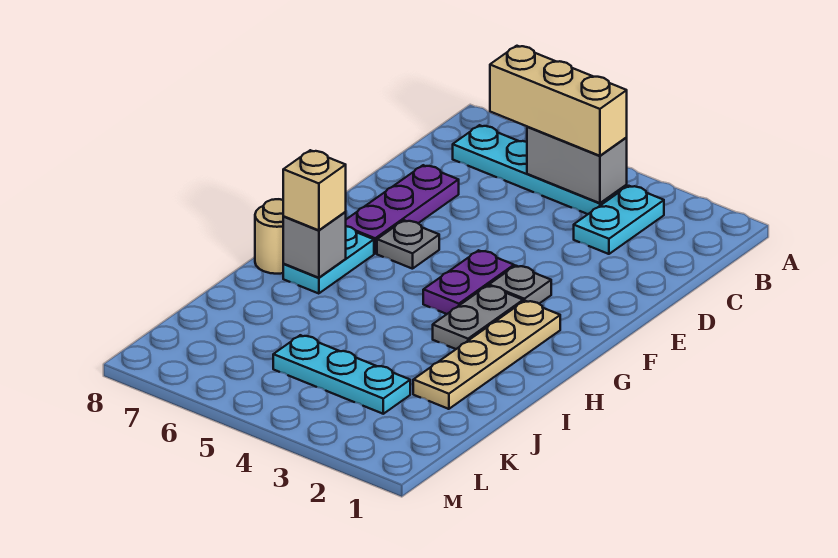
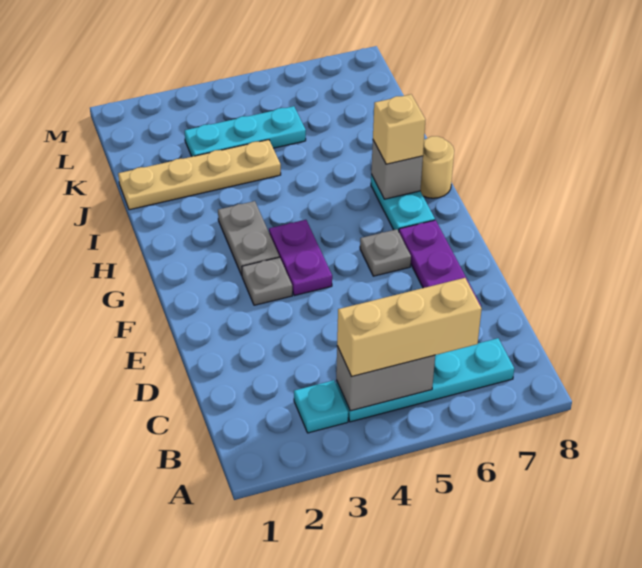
cyan plate B3:C3 level 1 -> cyan plate B3 level 1
tan plate G2:J2 level 1 -> tan plate J1:J4 level 1

